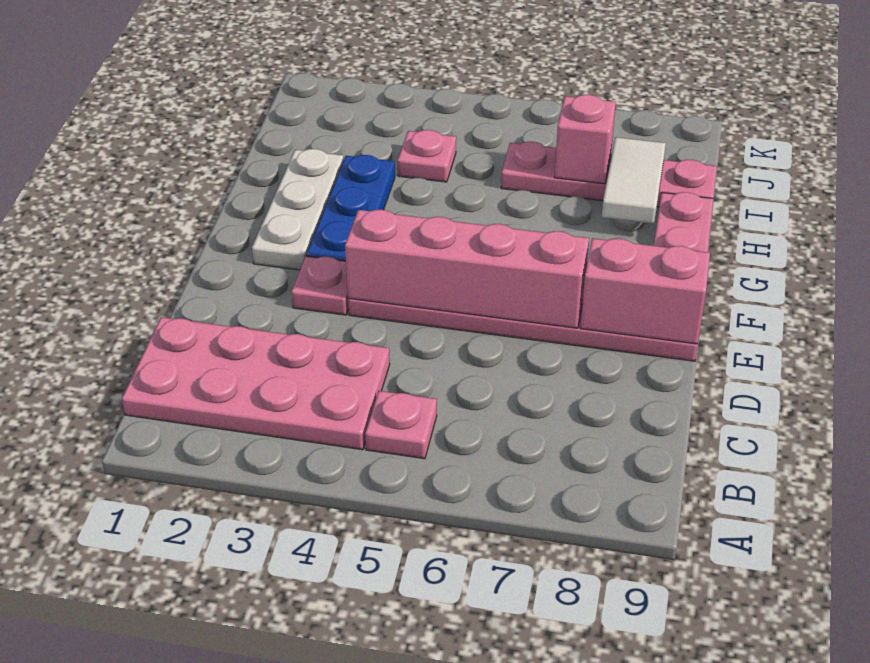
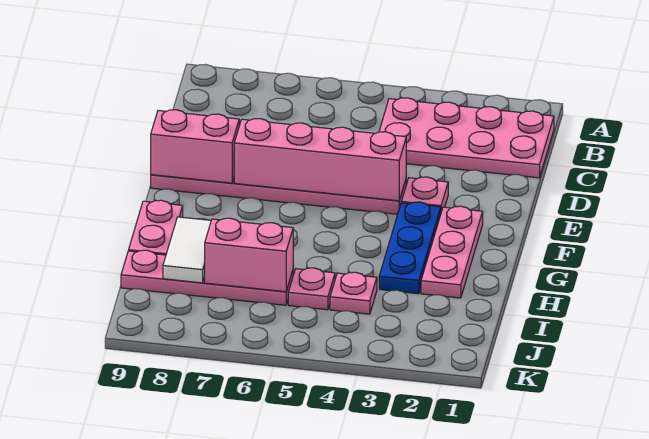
pink plate B5 level 1 -> pink plate I5 level 1
white plate F2:H2 level 1 -> pink plate F2:H2 level 1
pink brick I7 level 2 -> pink brick I6:I7 level 2

